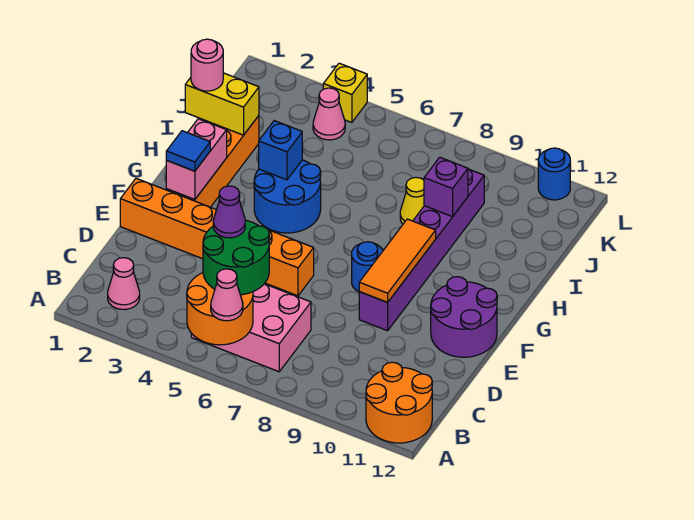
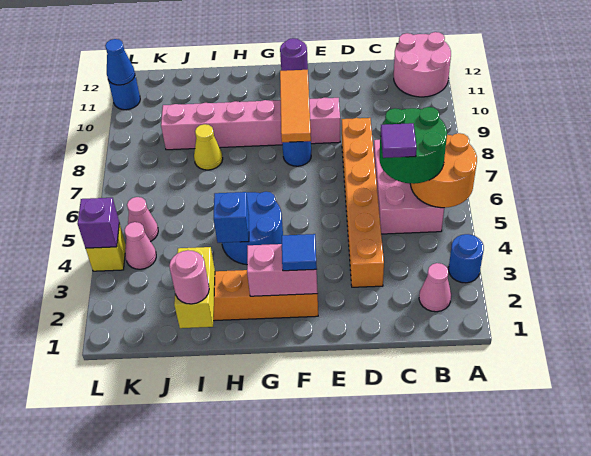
none -> blue round brick A3 level 1
pink cone A6 level 3 -> pink cone K5 level 1
orange round brick A11:B12 level 1 -> pink round brick A11:B12 level 1
purple cone C5 level 4 -> purple tile C5 level 4
orange brick E1:E6 level 1 -> orange brick D3:D8 level 1
purple brick E9:J9 level 1 -> pink brick E9:J9 level 1
orange tile E9:G9 level 2 -> orange tile F8:F10 level 2
purple round brick E11:F12 level 1 -> purple round brick F12 level 1
purple brick I9 level 2 -> purple brick L4 level 2
none -> blue cone L11 level 2

